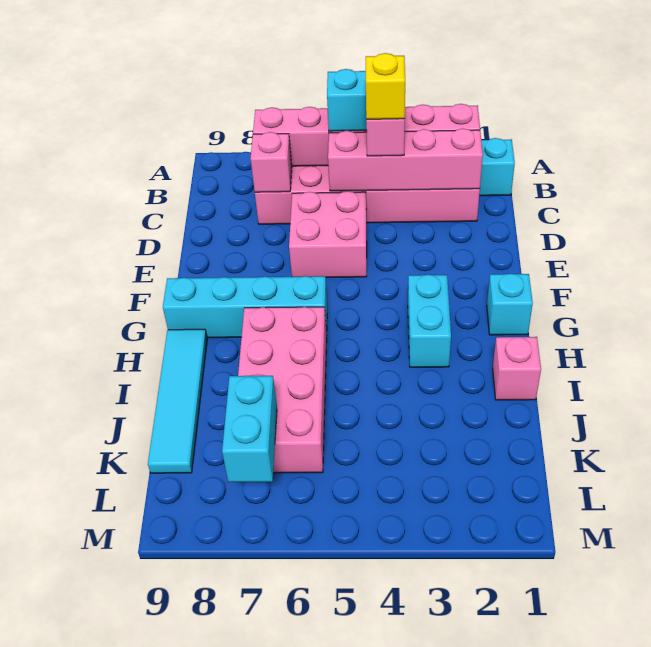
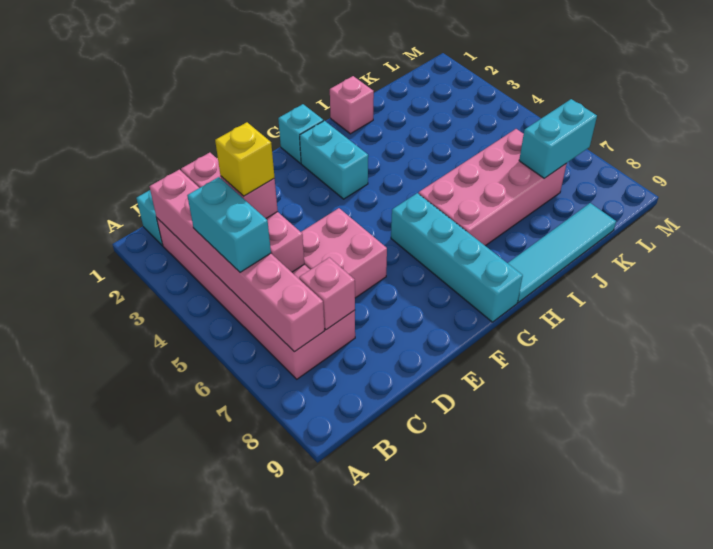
cyan brick G3:H3 level 1 -> cyan brick G2:G3 level 1

